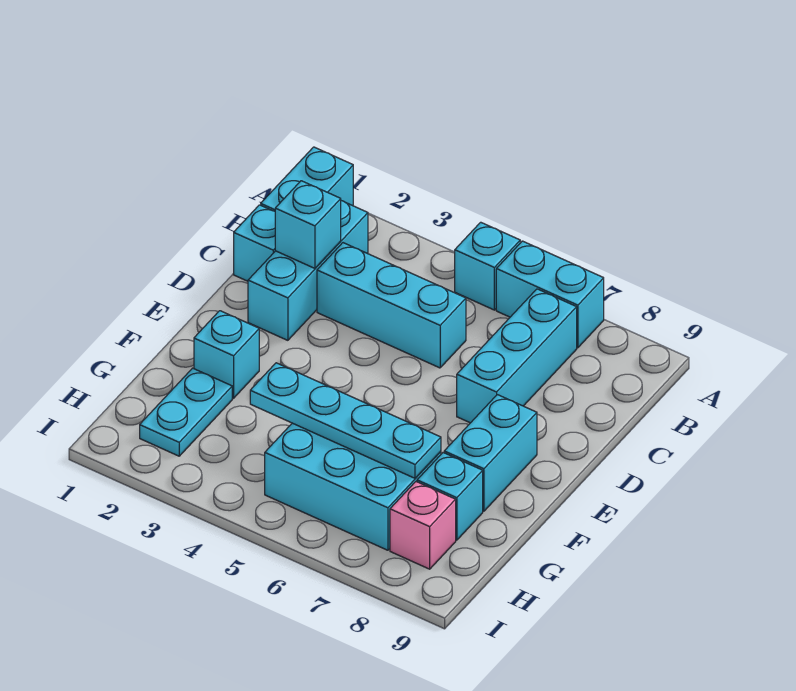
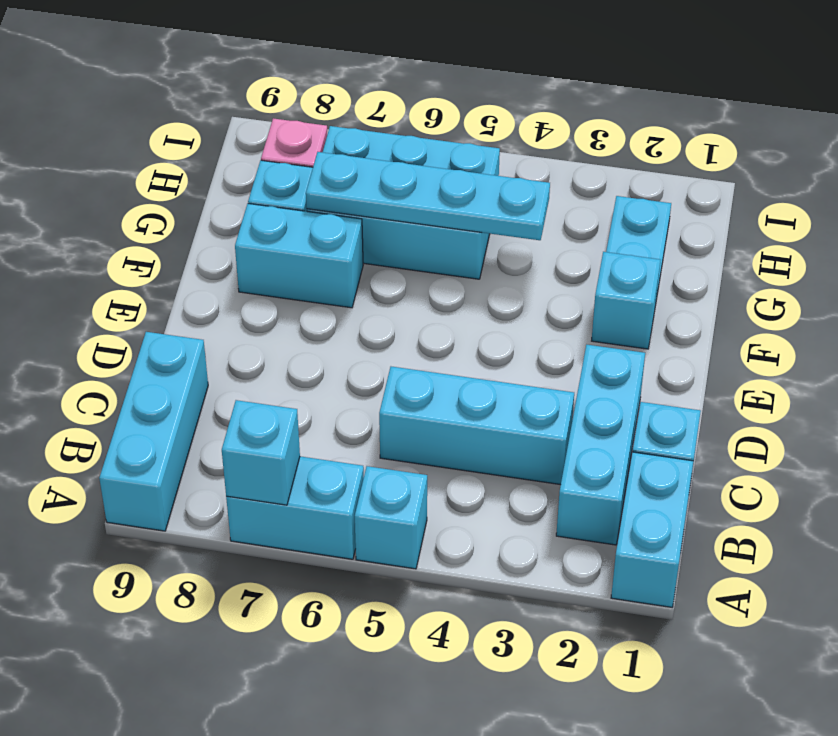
cyan brick B7:D7 level 1 -> cyan brick A9:C9 level 1
cyan brick C2 level 2 -> cyan brick A7 level 2
cyan brick E8:F8 level 1 -> cyan brick F7:F8 level 1

